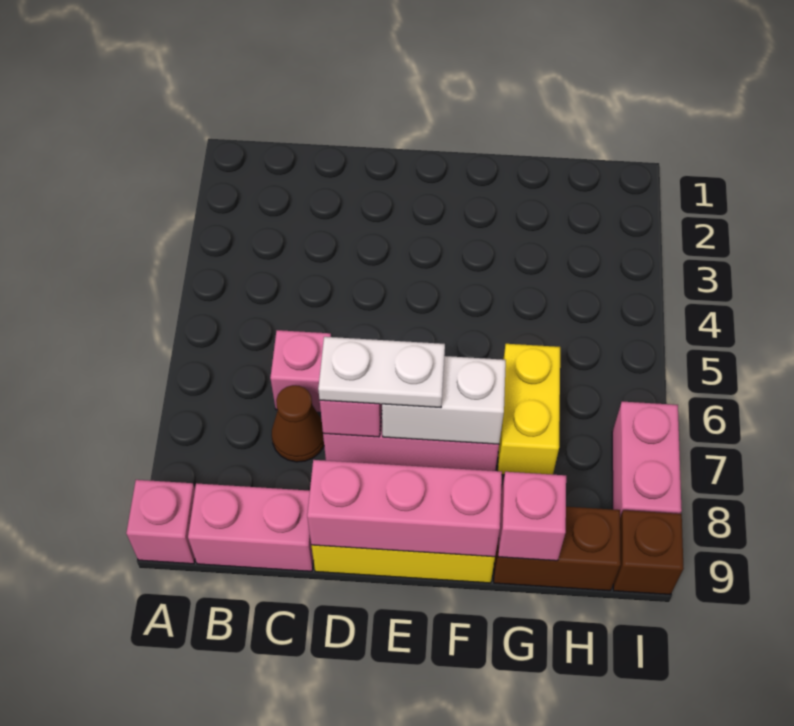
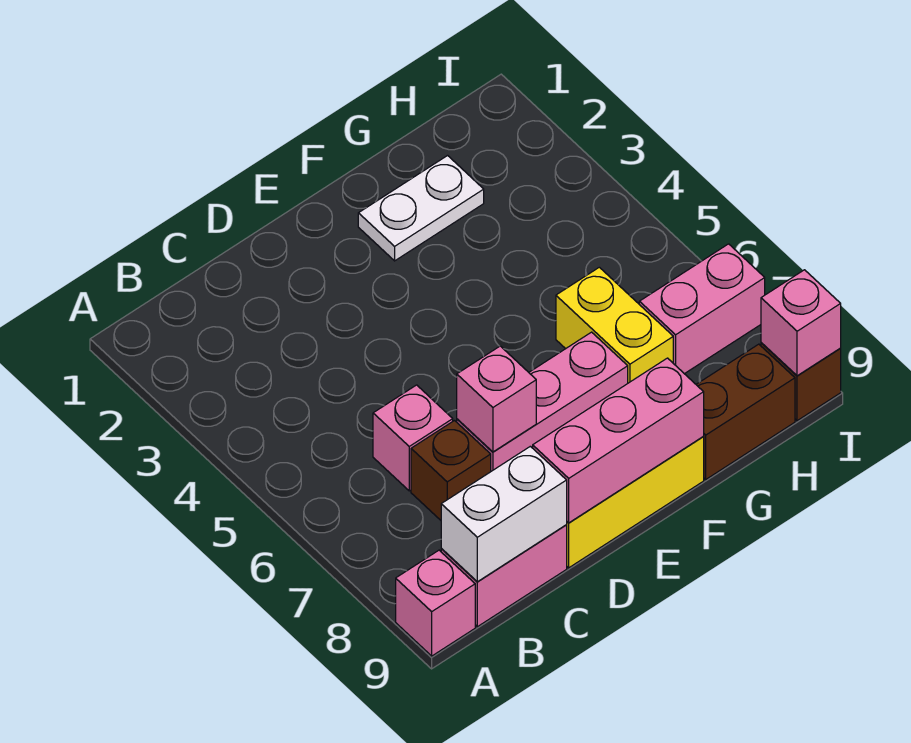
brown cone C7 level 1 -> brown brick C7 level 1
white plate D7:E7 level 3 -> white plate F2:G2 level 1
white brick E7:F7 level 2 -> white brick B9:C9 level 2
pink brick G9 level 2 -> pink brick I9 level 2
pink brick I7:I8 level 1 -> pink brick H7:I7 level 1

